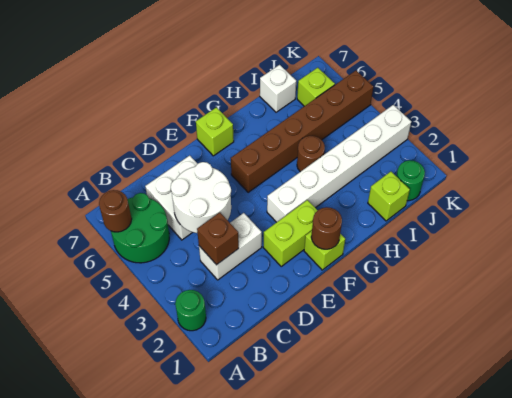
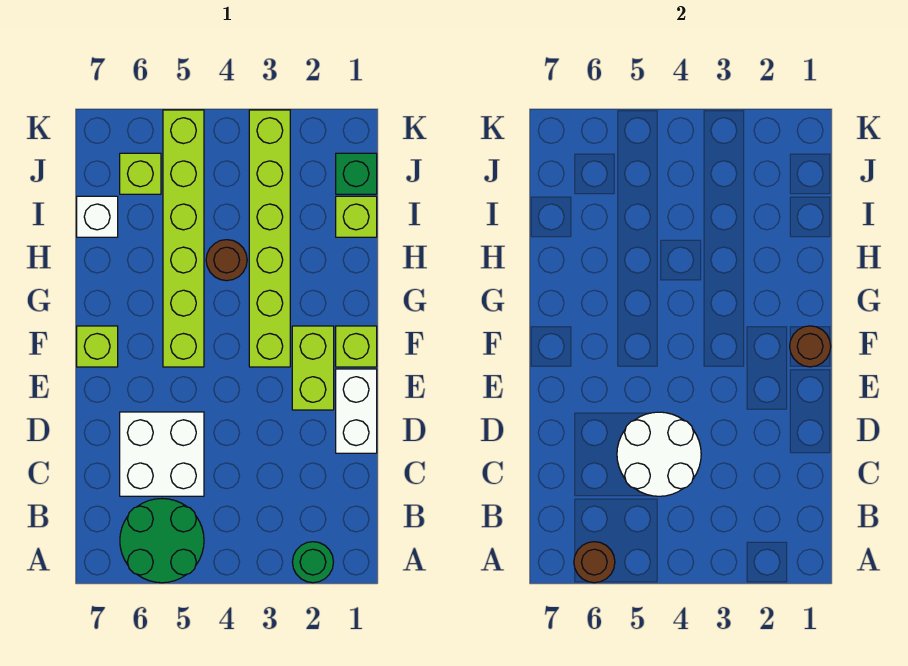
white brick C3:D3 level 1 -> white brick D1:E1 level 1
brown brick C3 level 2 -> none
white brick F3:K3 level 1 -> lime brick F3:K3 level 1
brown brick F5:K5 level 1 -> lime brick F5:K5 level 1
green round brick J1 level 1 -> green brick J1 level 1

